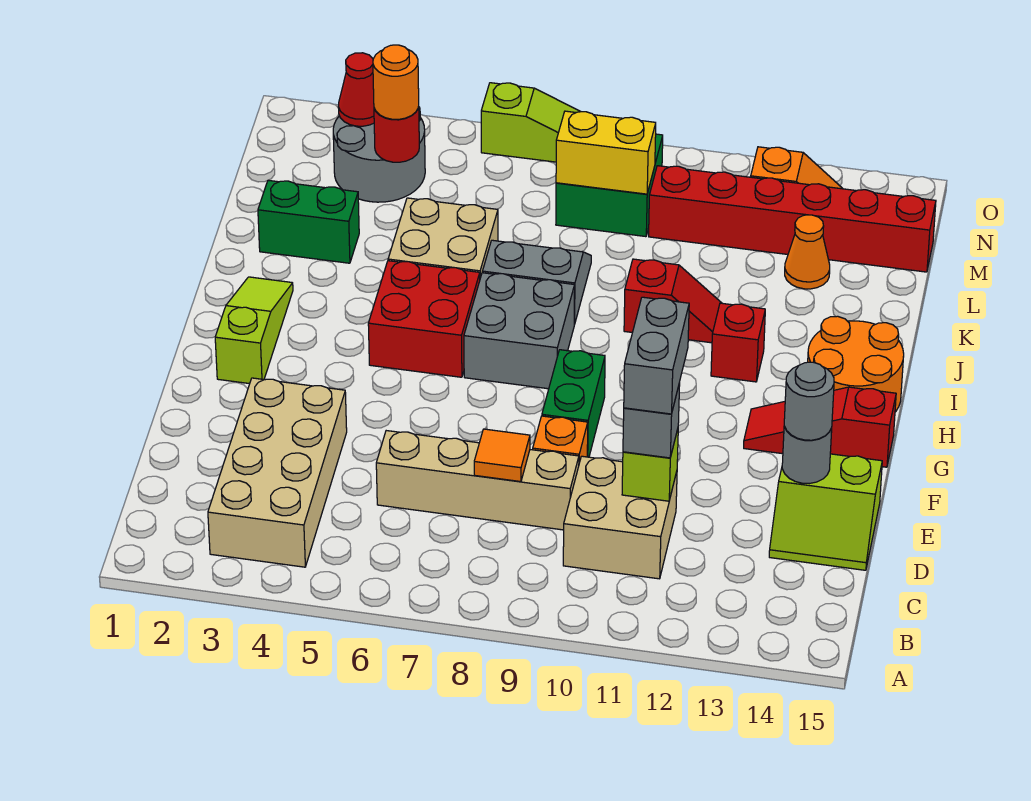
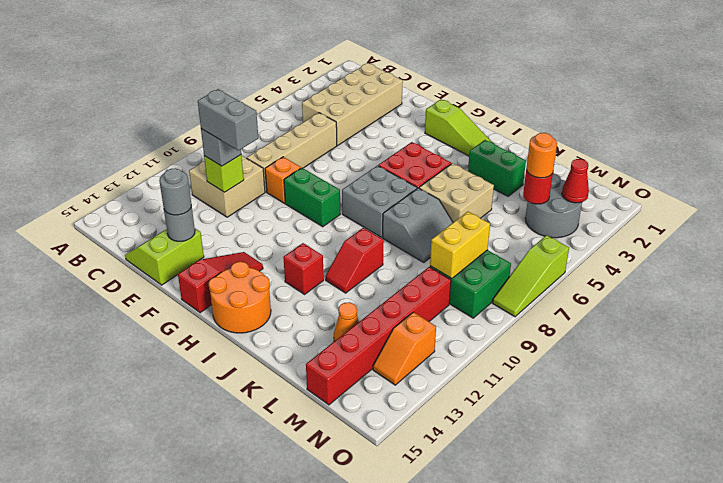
tan brick B3:E4 level 1 -> tan brick C2:D5 level 1
orange tile D8 level 2 -> none
green brick K2:K3 level 1 -> green brick J3:K3 level 1

